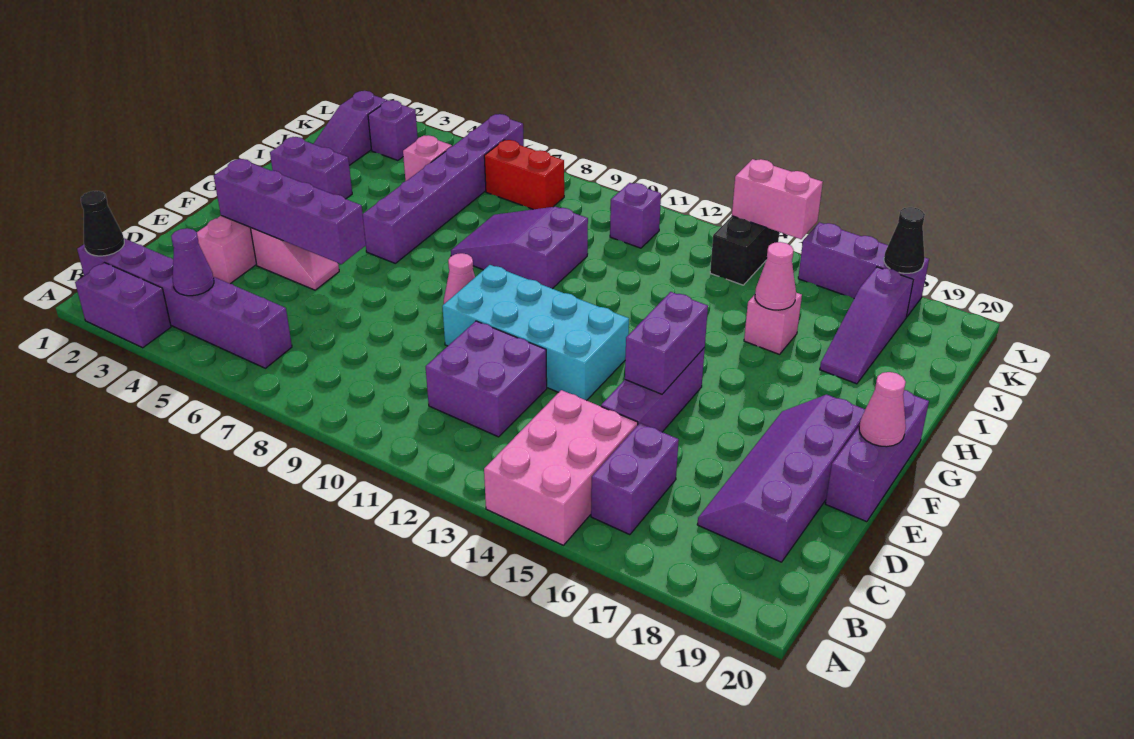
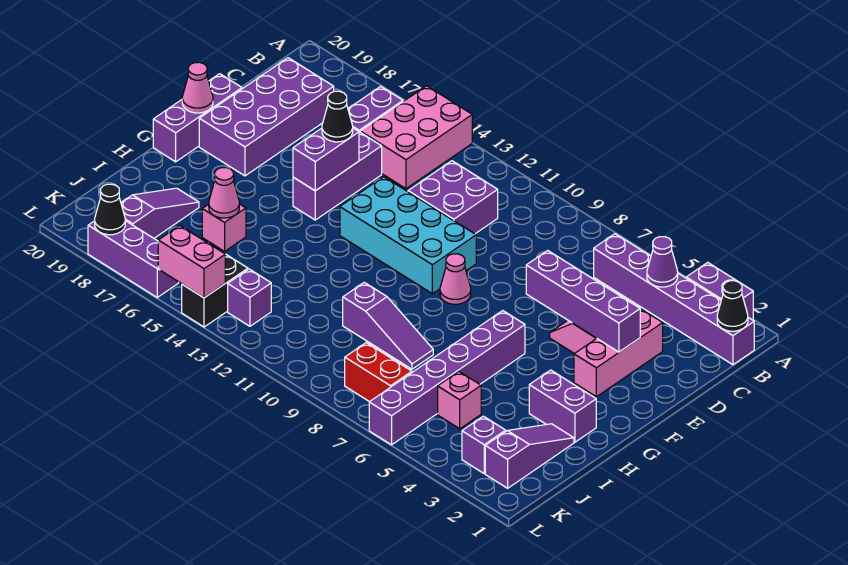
purple slope C18:F19 level 1 top 19 -> purple brick C18:F19 level 1
none -> black cone E15 level 3
purple slope H8:I10 level 1 top 10 -> purple slope I8:I10 level 1 top 10
purple brick K11 level 1 -> purple brick K13 level 1

